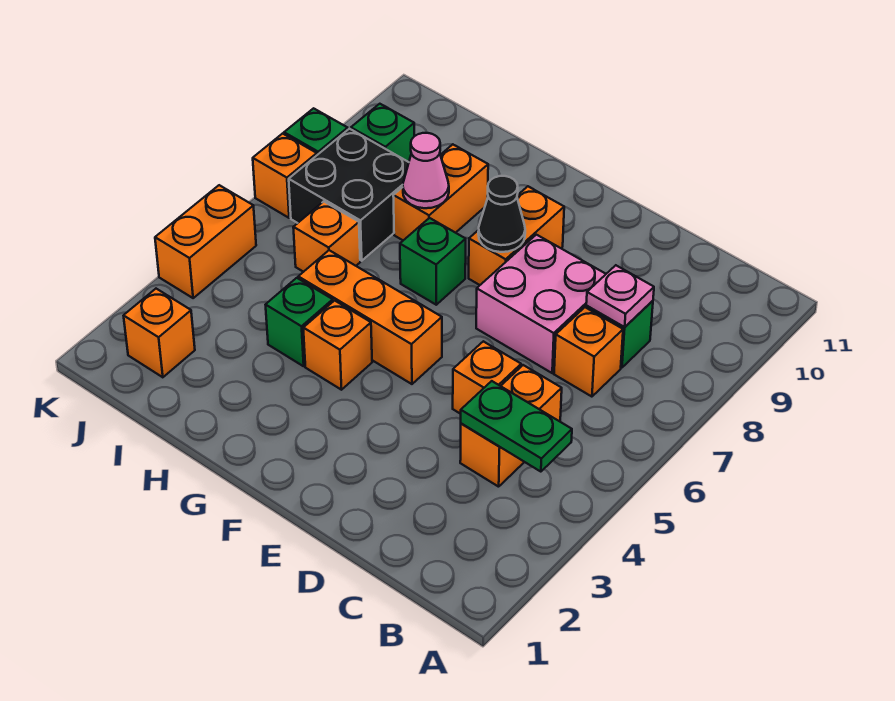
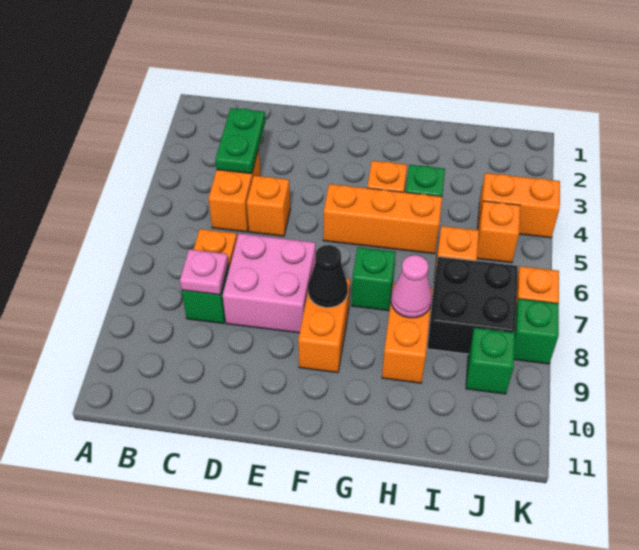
green plate B4:C4 level 2 -> green plate C3:C4 level 2
orange brick J2 level 1 -> orange brick J5 level 1
orange brick K4:K5 level 1 -> orange brick J4:K4 level 1

